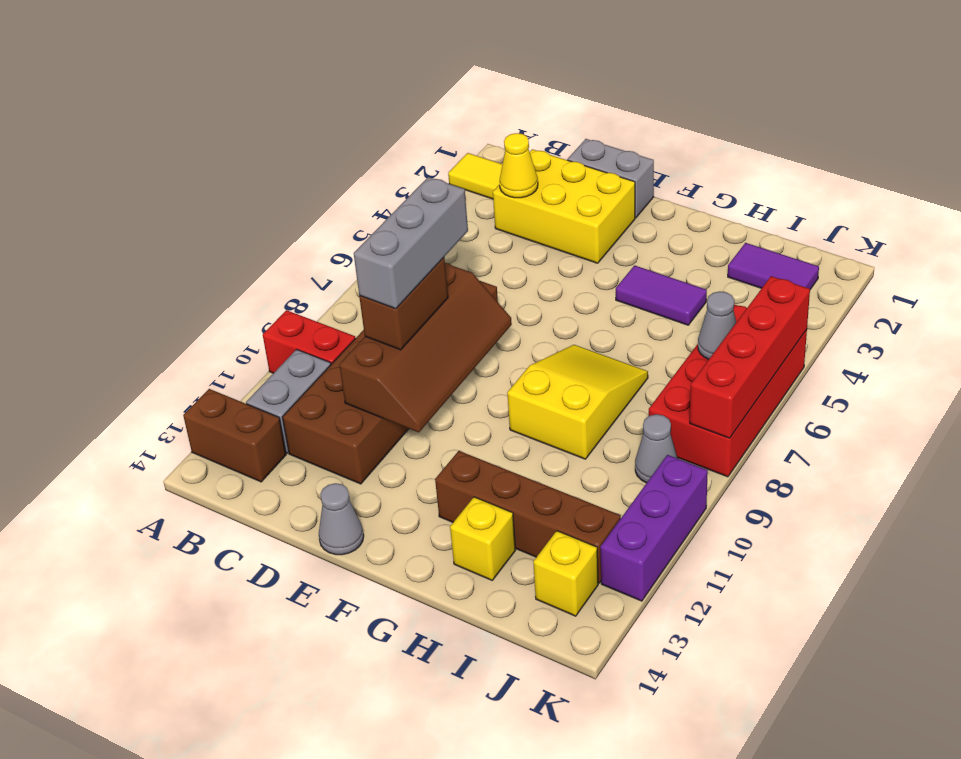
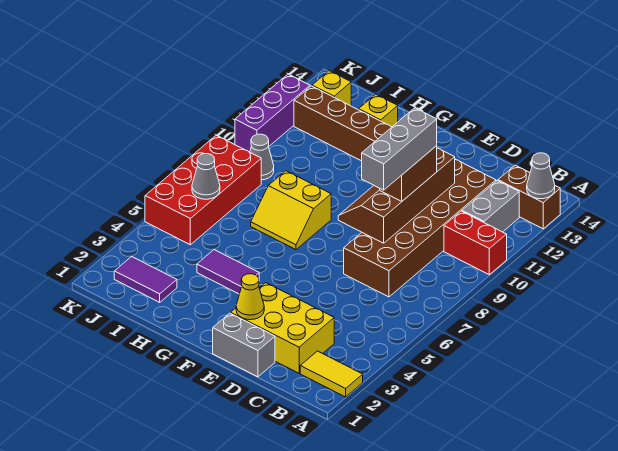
yellow cone C3 level 2 -> yellow cone E2 level 2
grey cone E14 level 1 -> grey cone A13 level 2
yellow slope G7:H9 level 1 top 9 -> yellow slope G7:H8 level 1 top 8
red brick K5:K8 level 2 -> none

